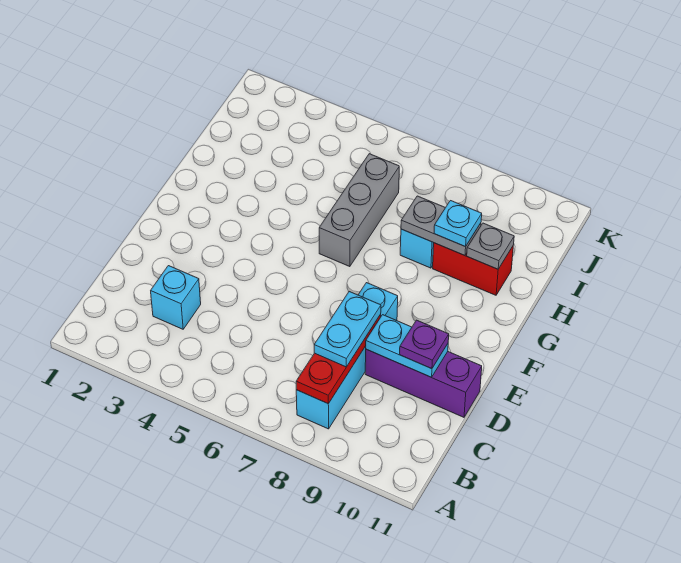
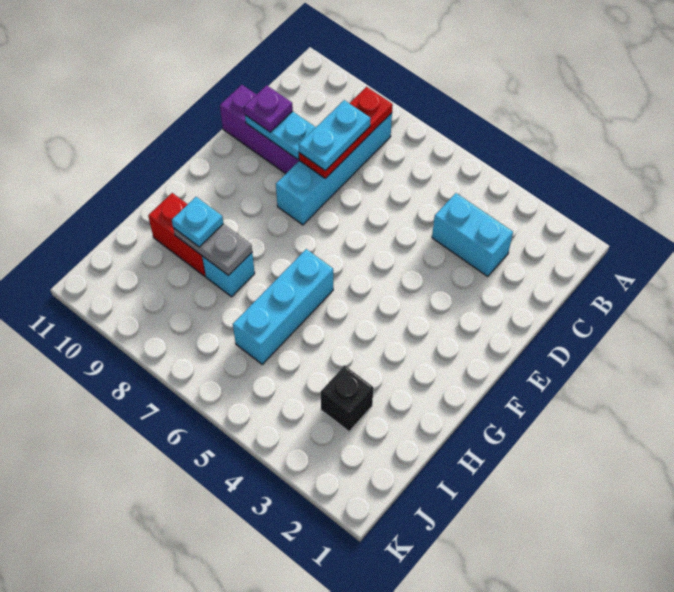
cyan brick C3 level 1 -> cyan brick C3:C4 level 1
grey brick G6:I6 level 1 -> cyan brick G6:I6 level 1
grey plate H10 level 2 -> none
none -> black brick I3 level 1

